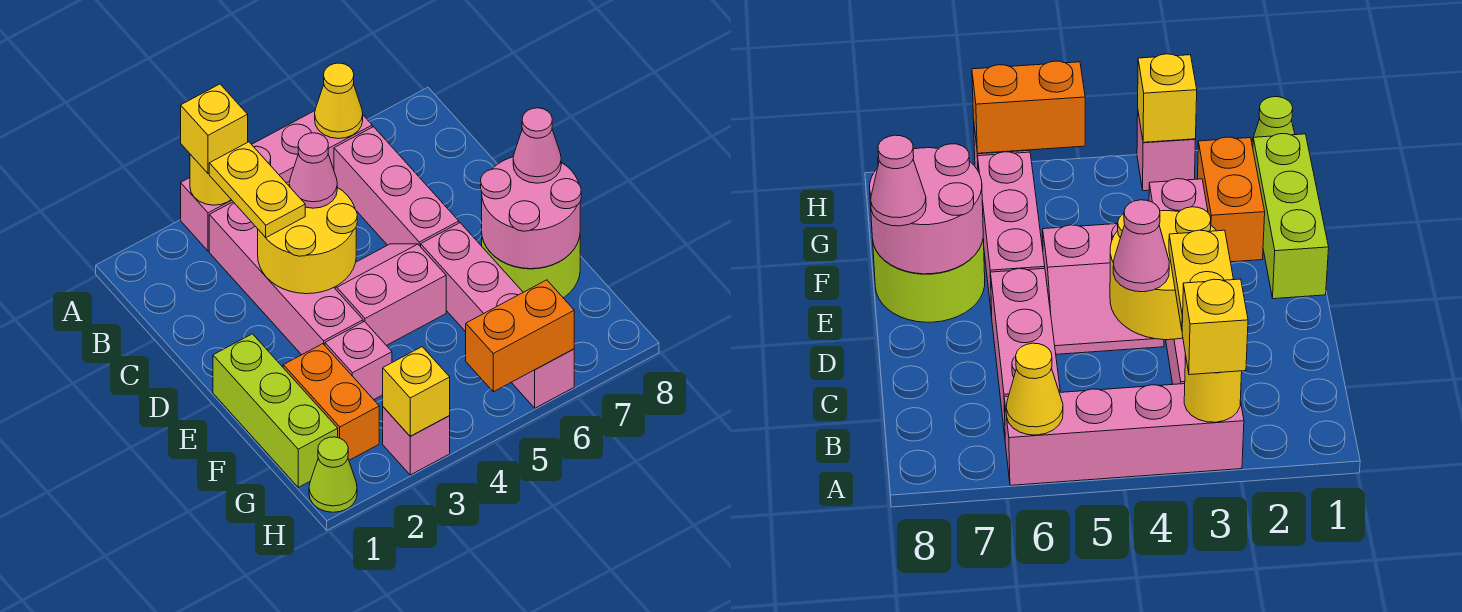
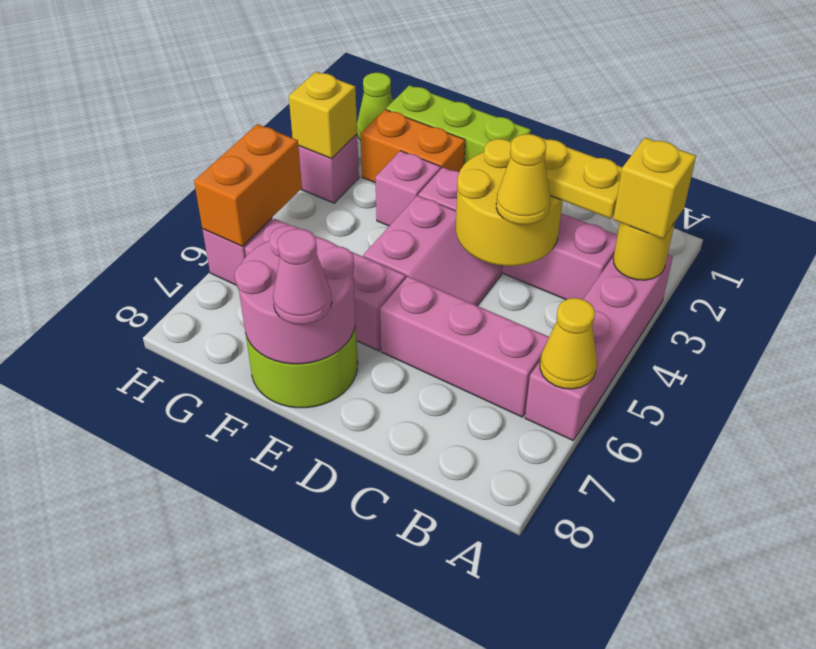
pink cone C4 level 3 -> yellow cone C4 level 3

